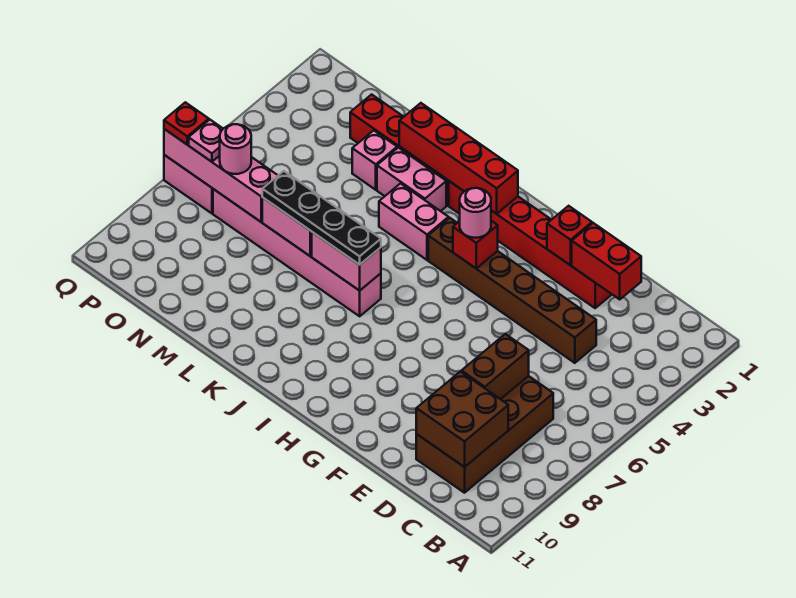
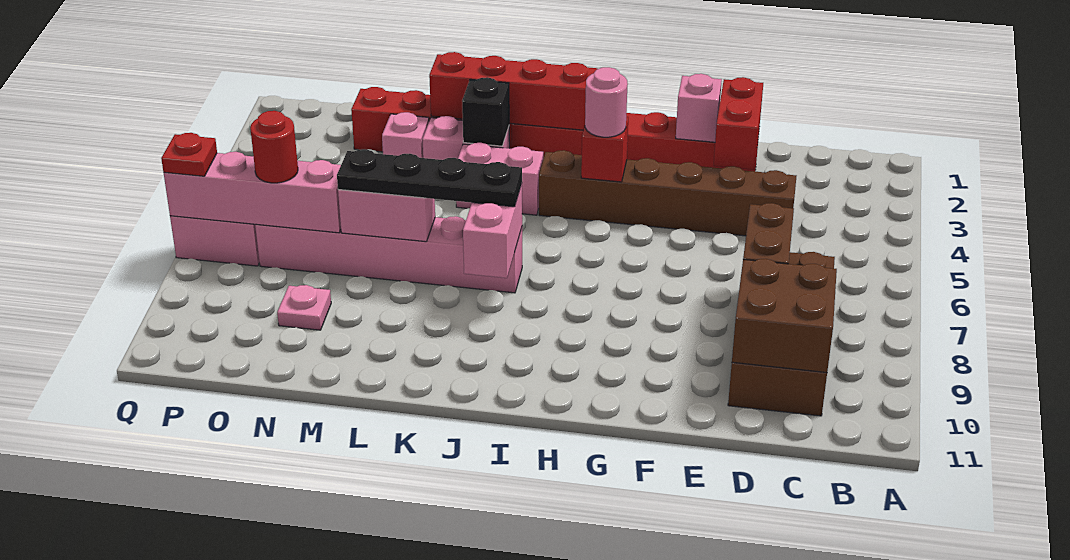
red brick D2:E2 level 2 -> red brick E2:E3 level 2
red brick F2 level 2 -> pink brick F2 level 2
pink brick J7:K7 level 2 -> pink brick J7:J8 level 2
none -> black brick K3 level 2
pink round brick O7 level 3 -> red round brick O7 level 3
pink plate P7 level 3 -> pink plate N9 level 1

